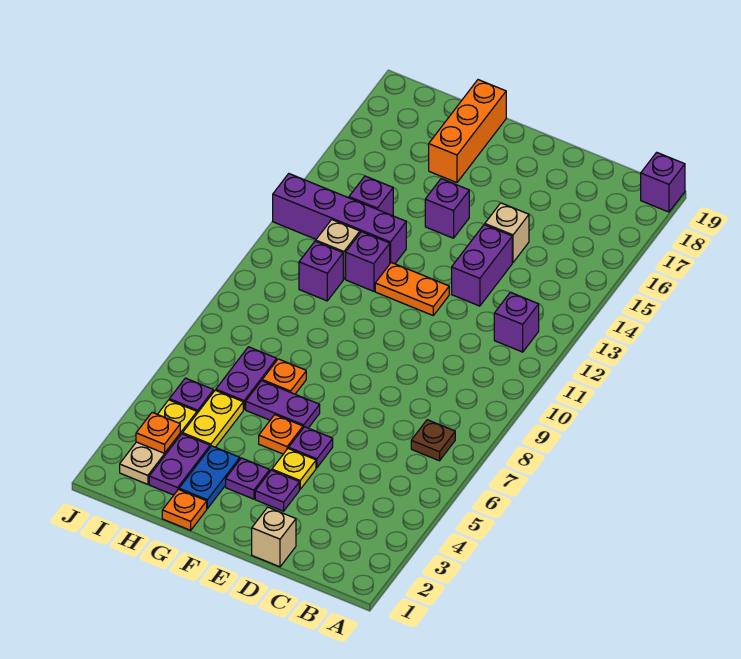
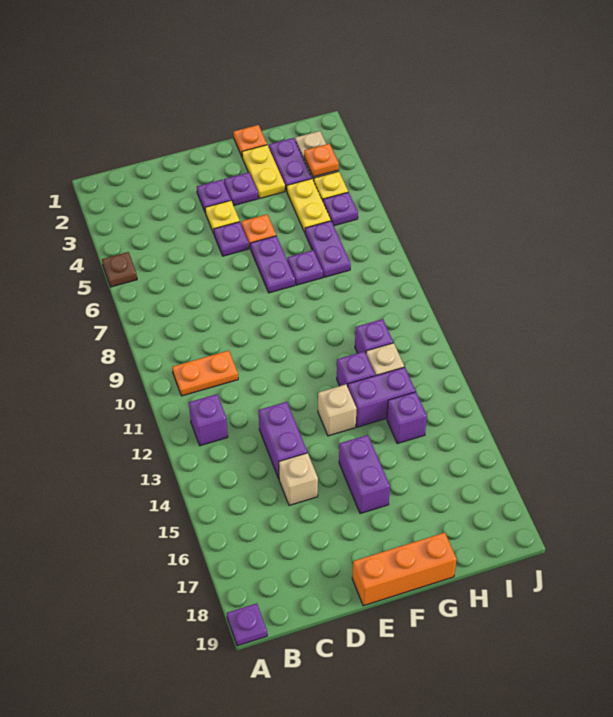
purple brick A19 level 1 -> purple plate A19 level 1
brown plate B7 level 1 -> brown plate A5 level 1
tan brick D1 level 1 -> tan brick F13 level 1
orange plate E12:F12 level 1 -> orange plate B10:C10 level 1
purple plate F6:G6 level 1 -> purple plate F6:F7 level 1
purple brick F15 level 1 -> purple brick F15:F16 level 1
blue plate G2:G3 level 1 -> yellow plate G2:G3 level 1
orange plate G7 level 1 -> purple plate G7 level 1
purple brick G13:J13 level 1 -> purple brick G13:H13 level 1
orange brick G17:G19 level 1 -> orange brick E19:G19 level 1

